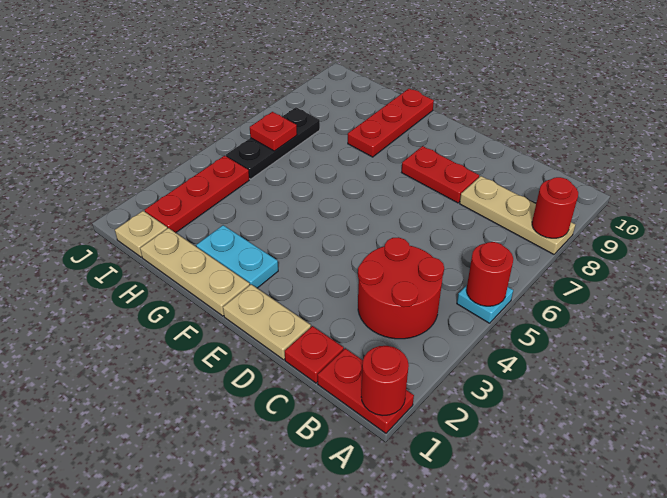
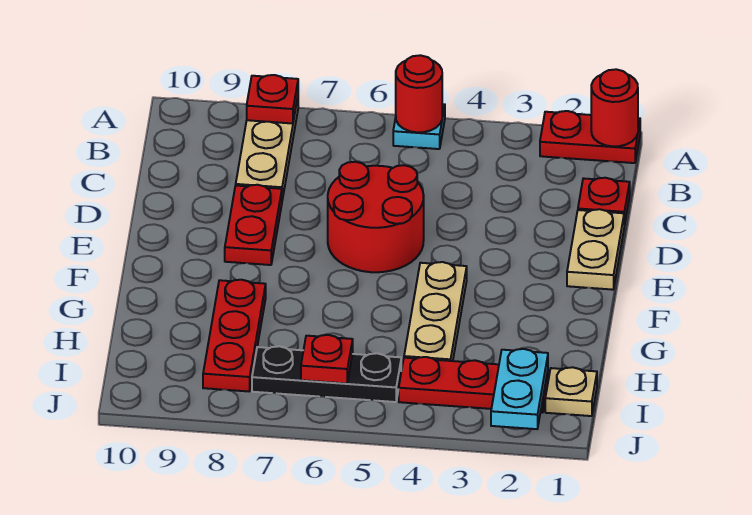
red plate A1:B1 level 1 -> red plate A1:A2 level 1
red round brick A8 level 2 -> red plate A8 level 2
red round brick B3:C4 level 1 -> red round brick D5:E6 level 1
tan plate F1:H1 level 1 -> tan plate F4:H4 level 1
cyan plate F2:G2 level 1 -> cyan plate I2:J2 level 2
red plate G8:G10 level 1 -> red plate G8:I8 level 1

